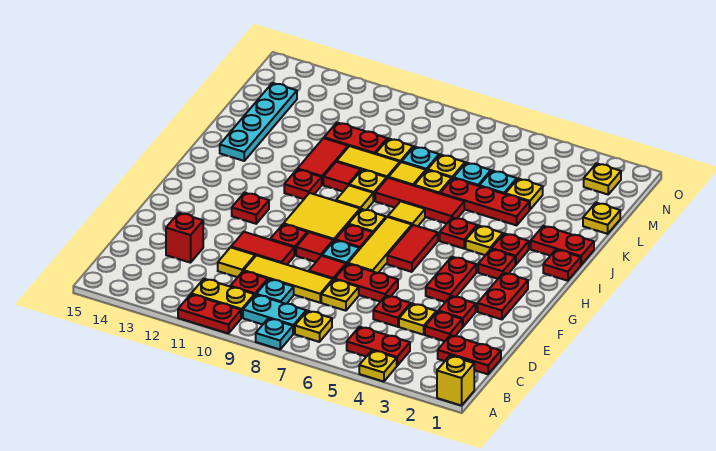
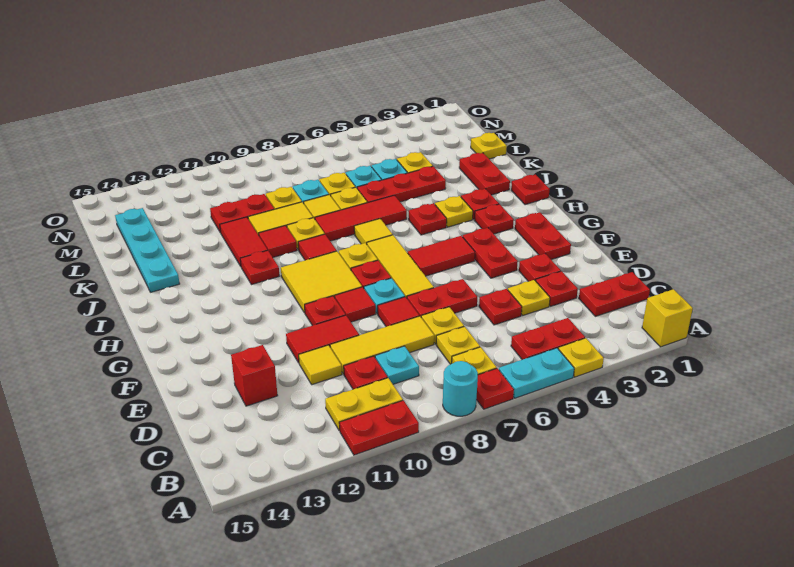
cyan plate A8 level 1 -> cyan round brick A8 level 1
cyan plate B8:B9 level 1 -> cyan plate A5:A6 level 1
red tile G6:H6 level 1 -> red tile G5:G6 level 1
red plate G12 level 1 -> red plate A7 level 1
yellow tile I9 level 1 -> red tile I9 level 1
red plate J1:J2 level 1 -> red plate J2:K2 level 1
yellow plate N2 level 1 -> yellow plate C7 level 1

